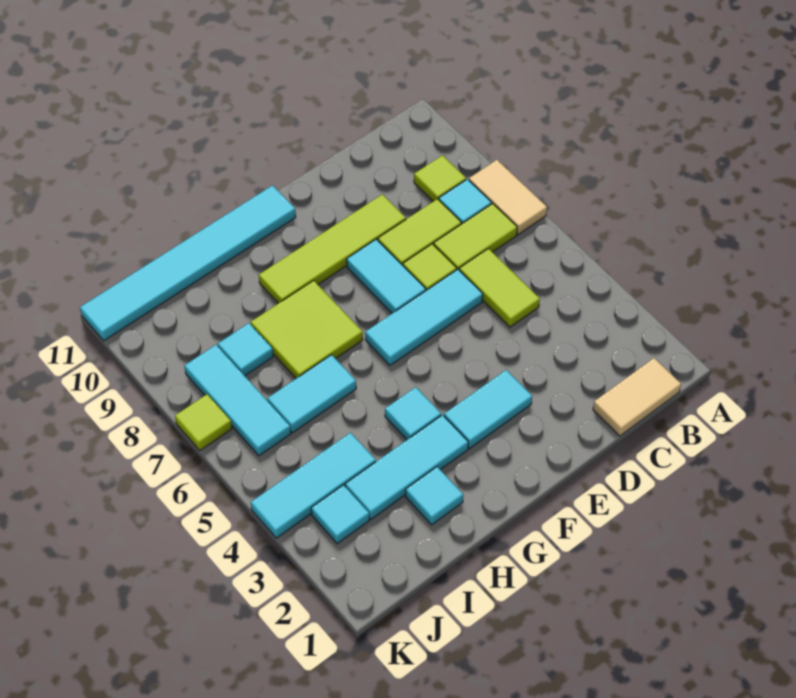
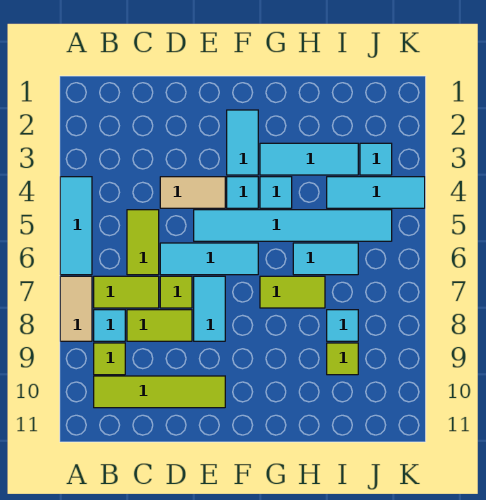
tan tile B1:C1 level 1 -> tan tile D4:E4 level 1
lime tile D9:G9 level 1 -> lime tile B10:E10 level 1
cyan tile E3:F3 level 1 -> cyan tile F2:F3 level 1
cyan tile F11:K11 level 1 -> cyan tile E5:J5 level 1
lime tile G7:H8 level 1 -> lime tile G7:H7 level 1
cyan tile H2 level 1 -> cyan tile F4 level 1
cyan tile J6:J8 level 1 -> cyan tile A4:A6 level 1
lime tile K7 level 1 -> lime tile I9 level 1

